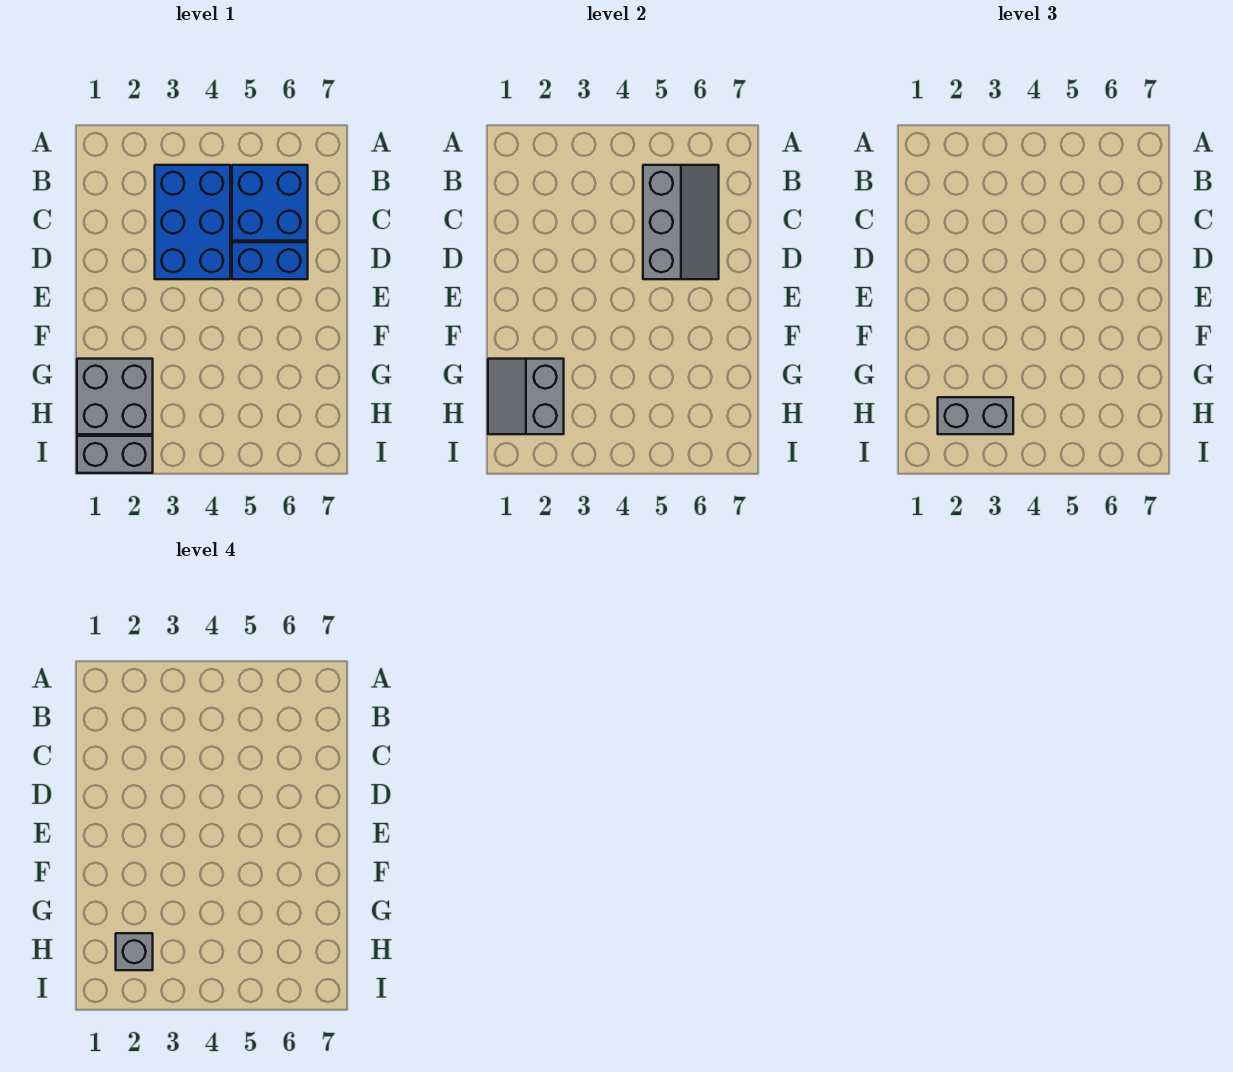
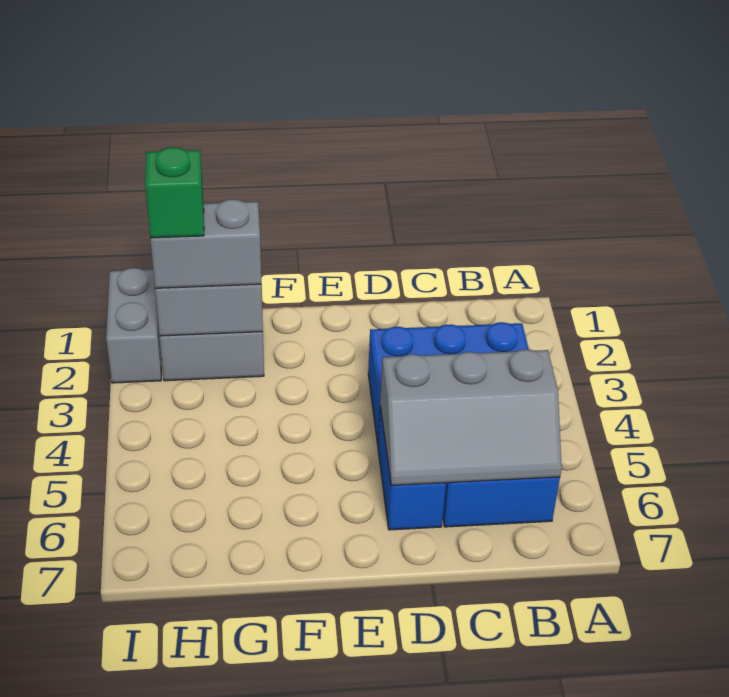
grey brick H2:H3 level 3 -> grey brick G2:H2 level 3
grey brick H2 level 4 -> green brick H2 level 4

